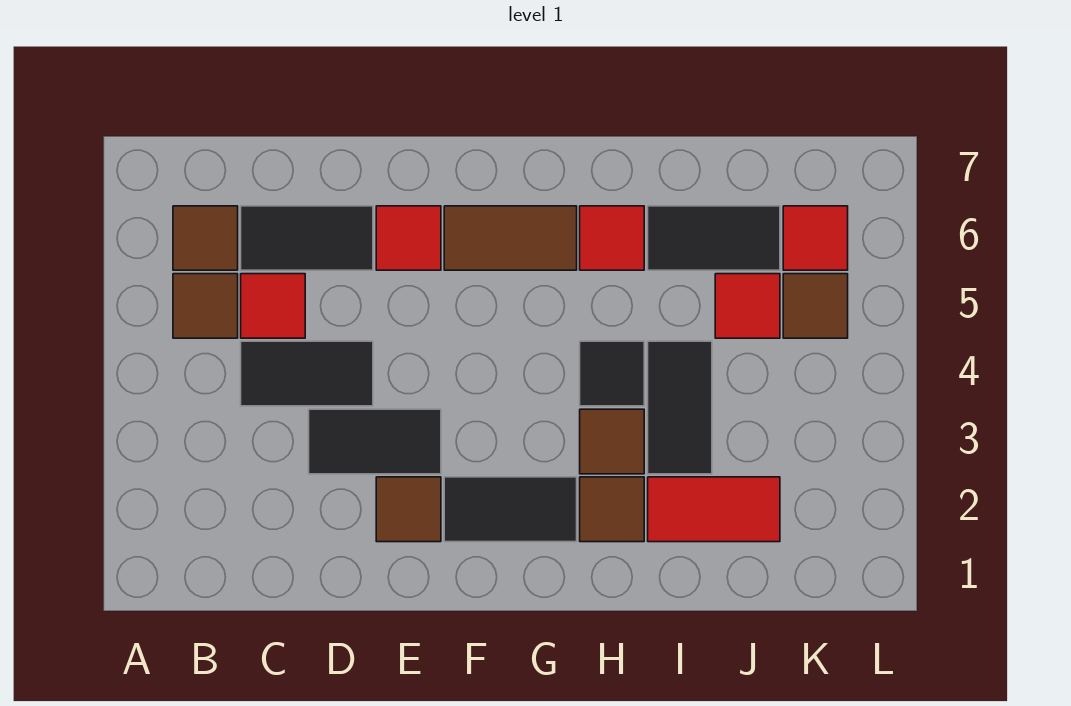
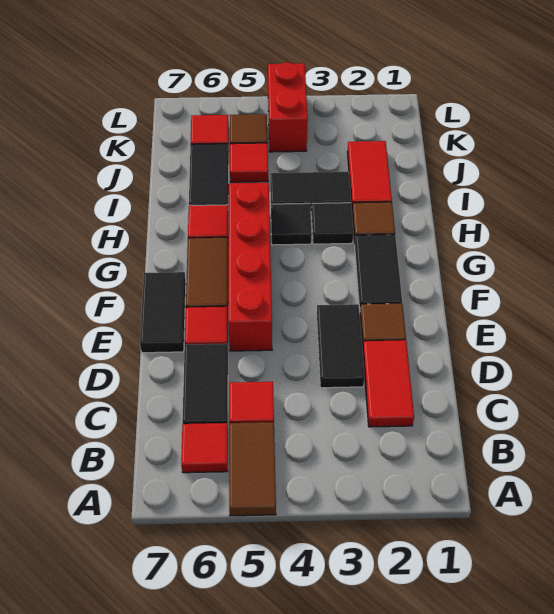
brown tile B5 level 1 -> brown tile A5:B5 level 1
brown tile B6 level 1 -> red tile B6 level 1
none -> red tile C2:D2 level 1
black tile C4:D4 level 1 -> black tile E7:F7 level 1
none -> red brick E5:H5 level 1
brown tile H3 level 1 -> black tile H3 level 1
none -> red brick K4:L4 level 1

